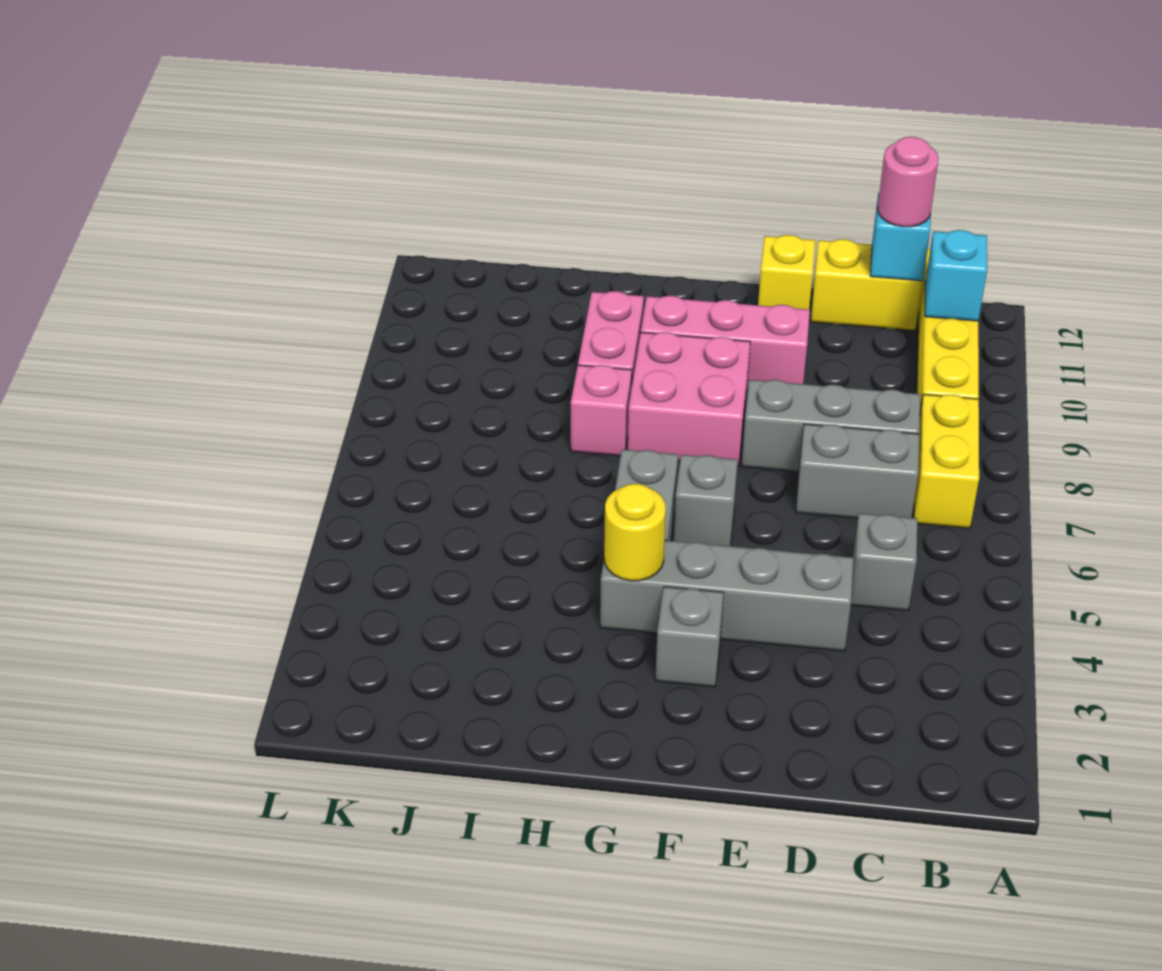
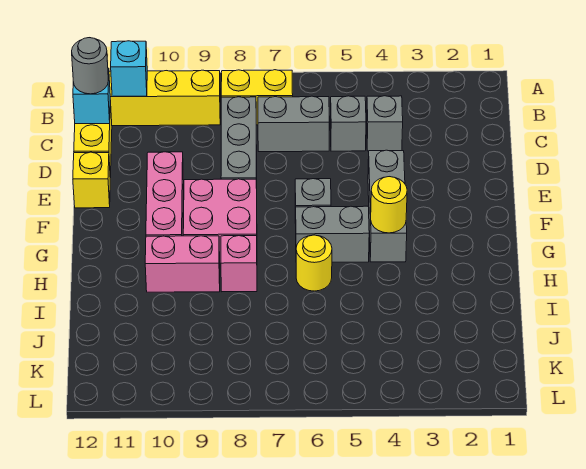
grey brick C7:D7 level 1 -> grey brick C6:C7 level 1
pink round brick C12 level 3 -> grey round brick C12 level 3
grey brick D4:G4 level 1 -> grey brick E4:G4 level 1
grey brick F3 level 1 -> grey brick C4 level 1
none -> yellow round brick H6 level 1

